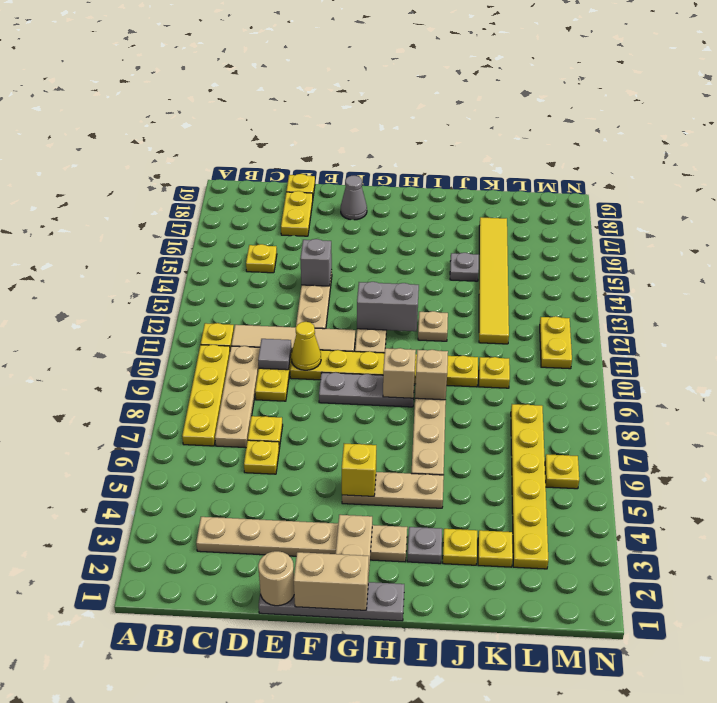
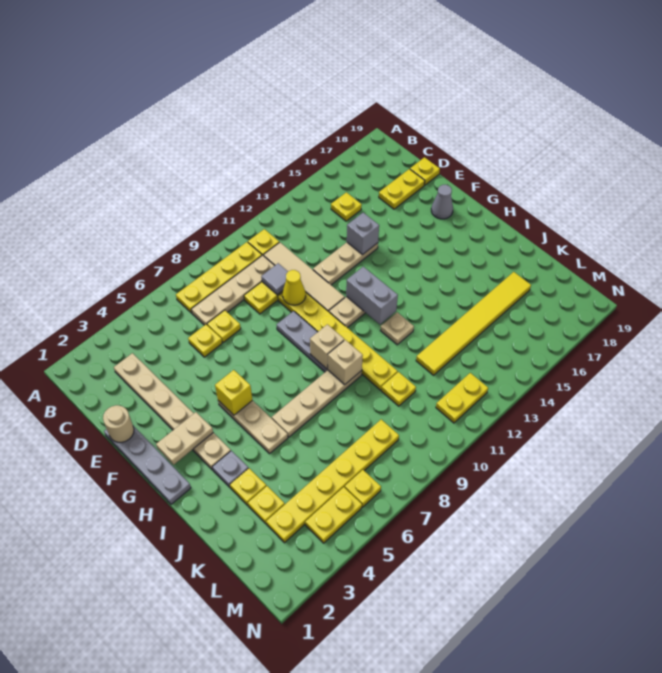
tan brick F1:G1 level 2 -> none
grey plate J15 level 1 -> none
none -> yellow plate M4:M5 level 1

